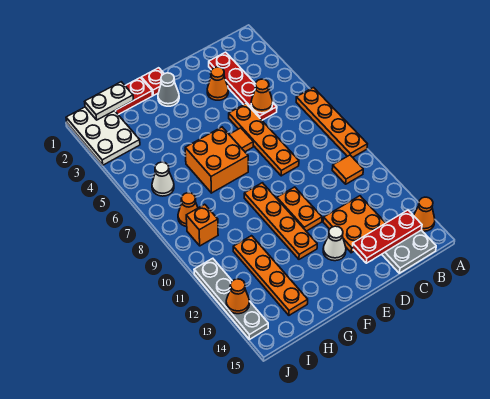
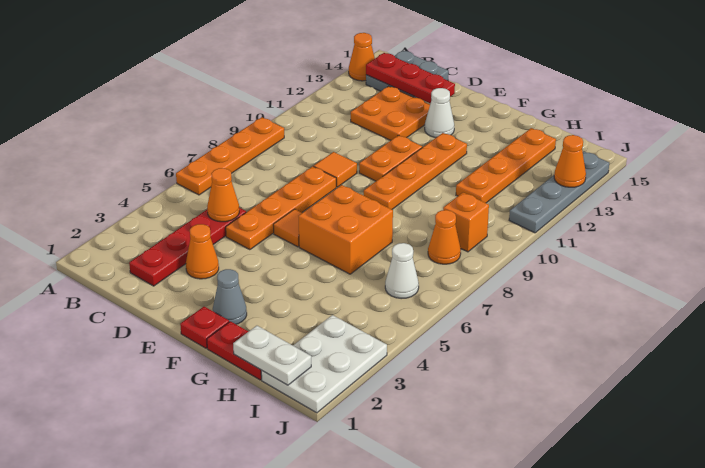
orange tile B10 level 1 -> orange tile D9 level 1

